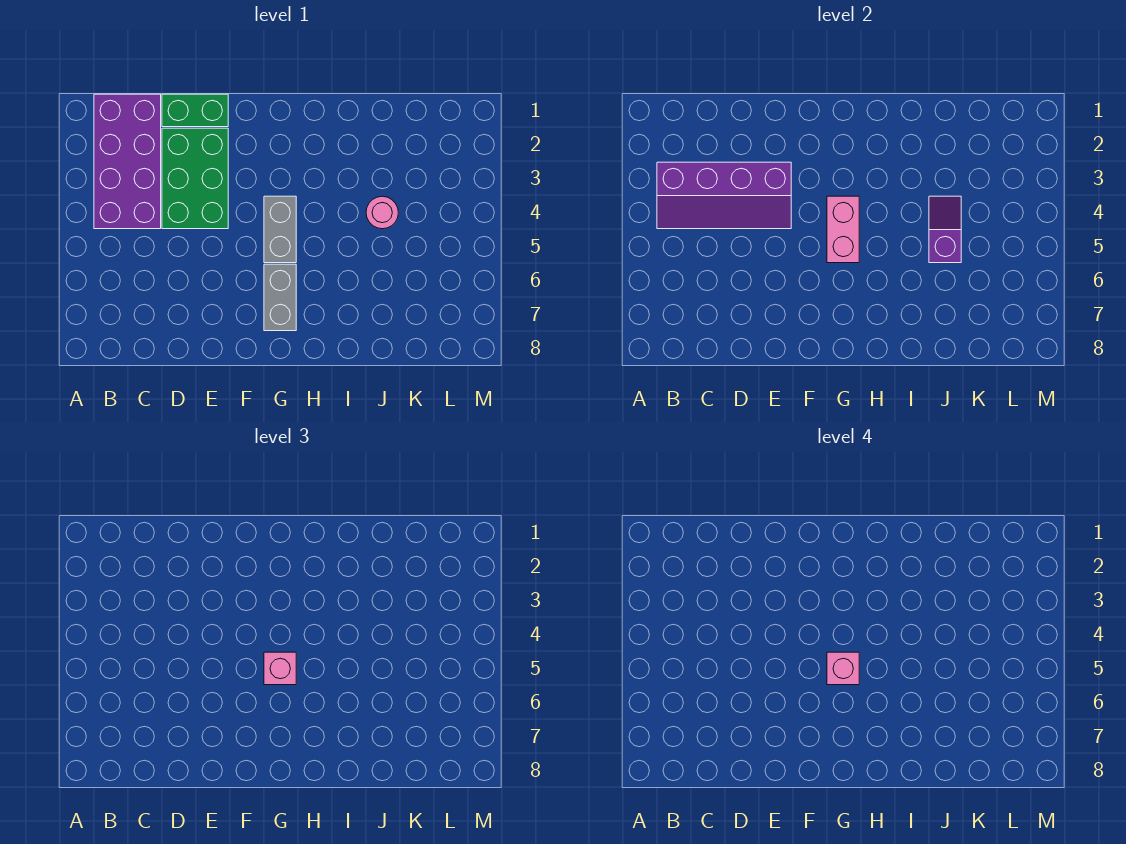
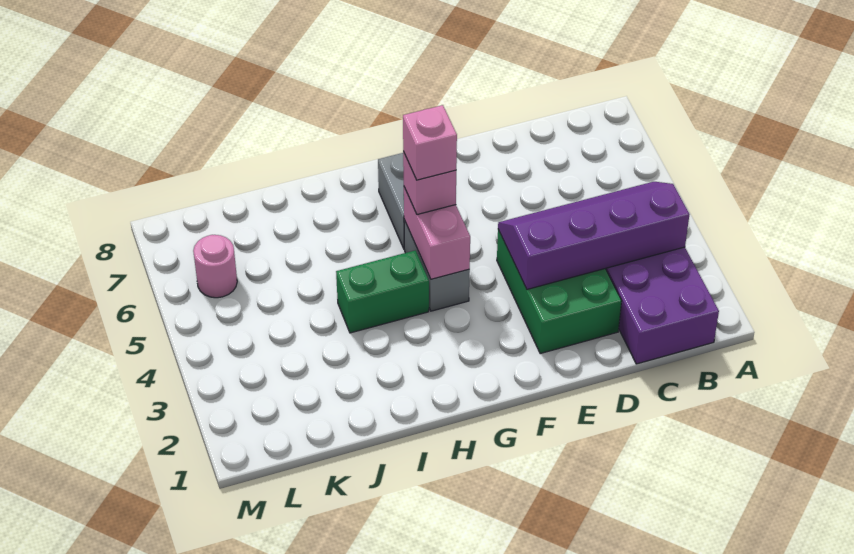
green brick D1:E1 level 1 -> green brick H4:I4 level 1
pink round brick J4 level 1 -> pink round brick L6 level 1
purple slope J4:J5 level 2 top 5 -> none

